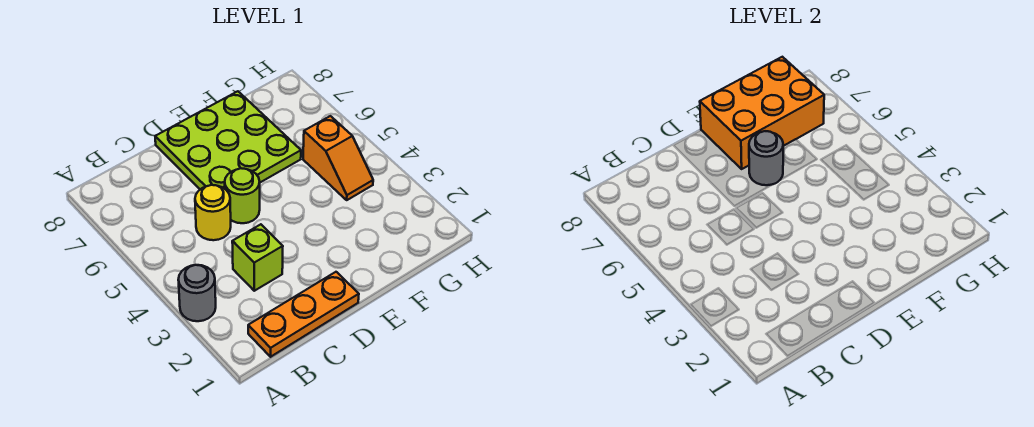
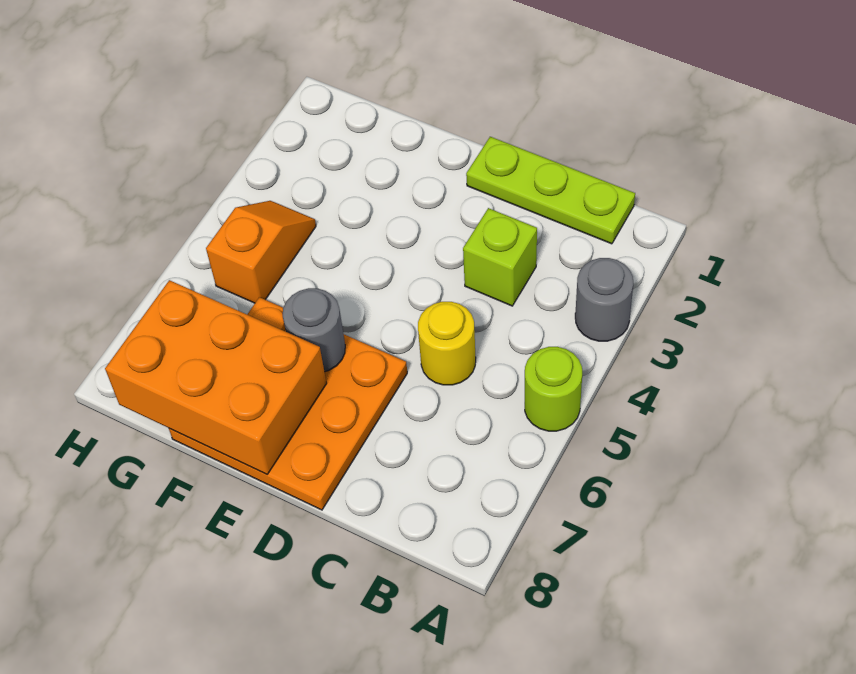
orange plate B1:D1 level 1 -> lime plate B1:D1 level 1
lime round brick D5 level 1 -> lime round brick A5 level 1
lime plate D6:F8 level 1 -> orange plate D6:F8 level 1

